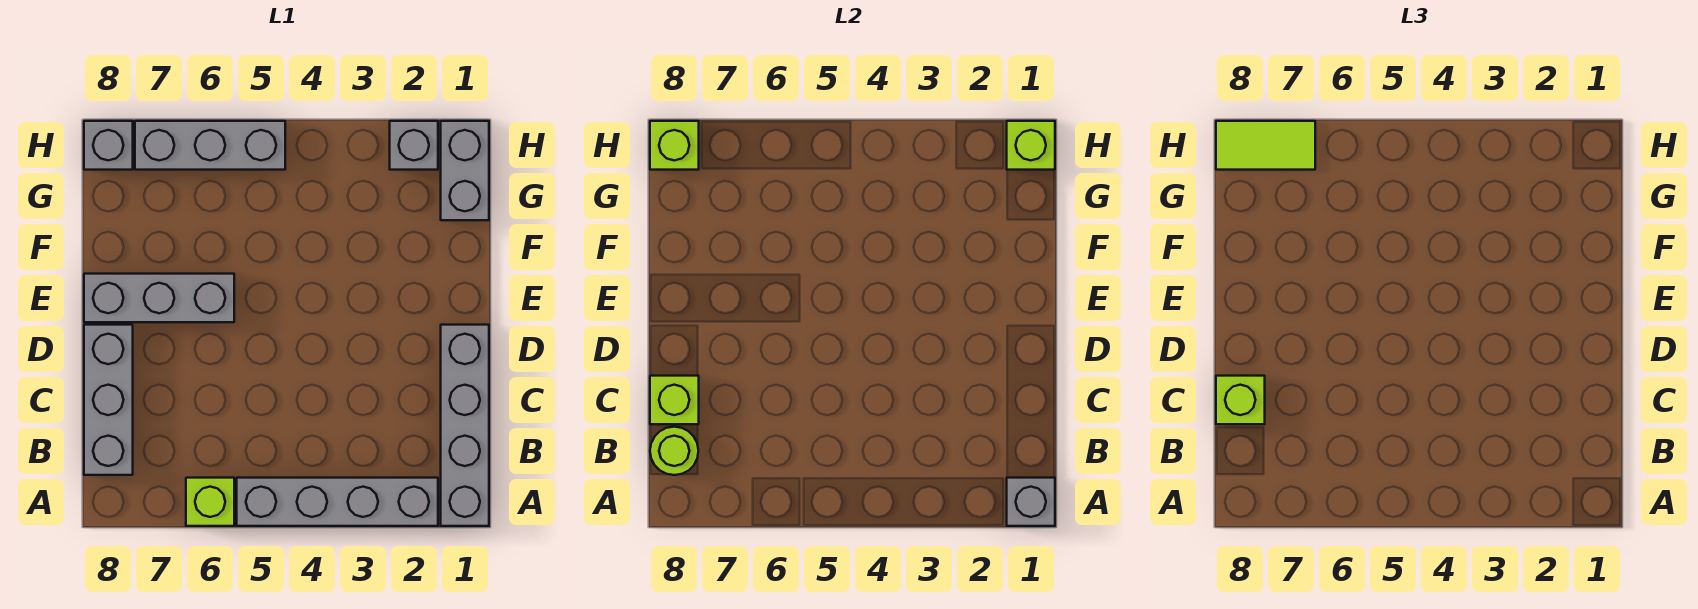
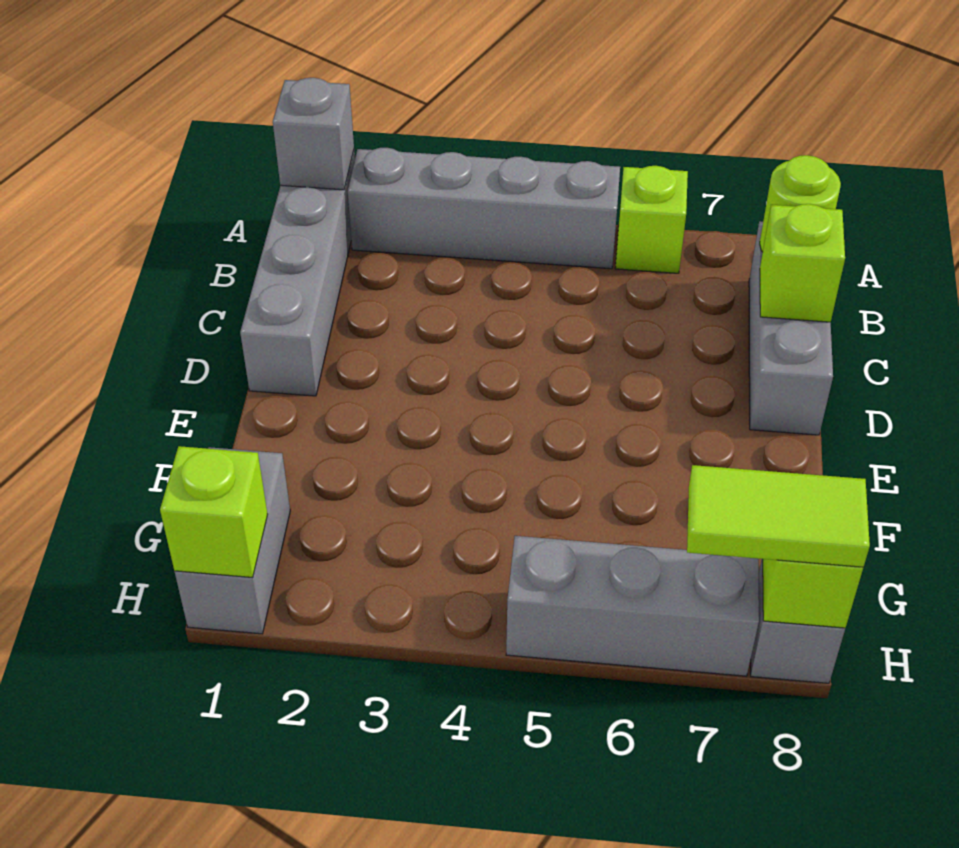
lime brick C8 level 3 -> none
grey brick E6:E8 level 1 -> none
grey brick H2 level 1 -> none

